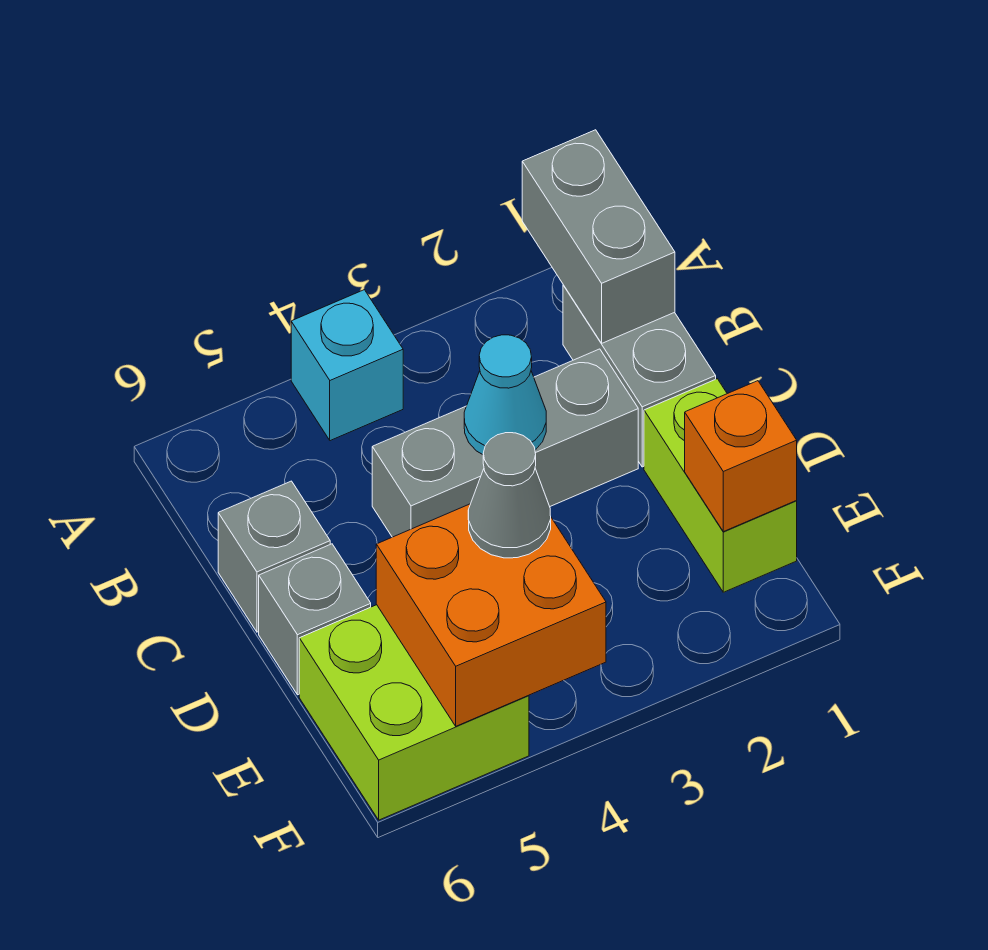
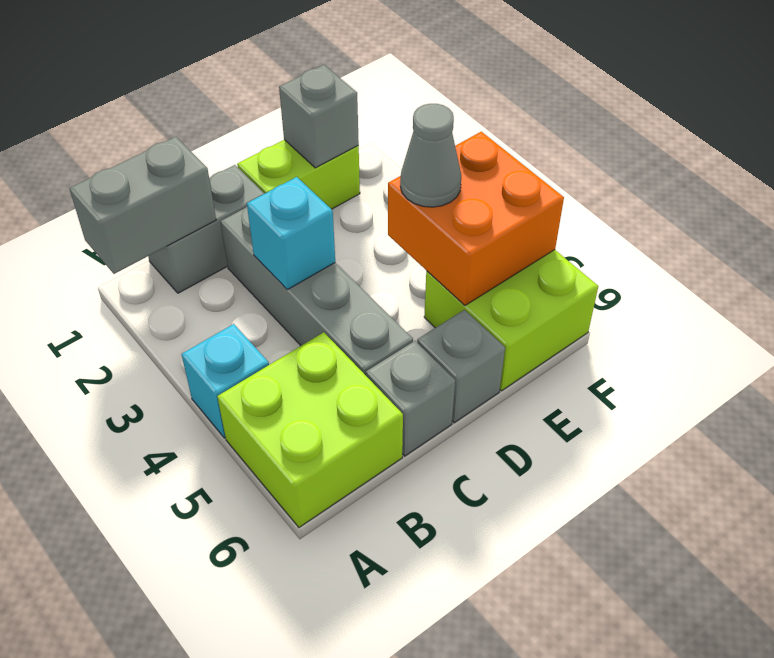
none -> lime brick A5:B6 level 1
grey brick C2:C4 level 1 -> grey brick C2:C5 level 1
cyan cone C3 level 2 -> cyan brick C3 level 2
orange brick E1 level 2 -> grey brick E1 level 2

